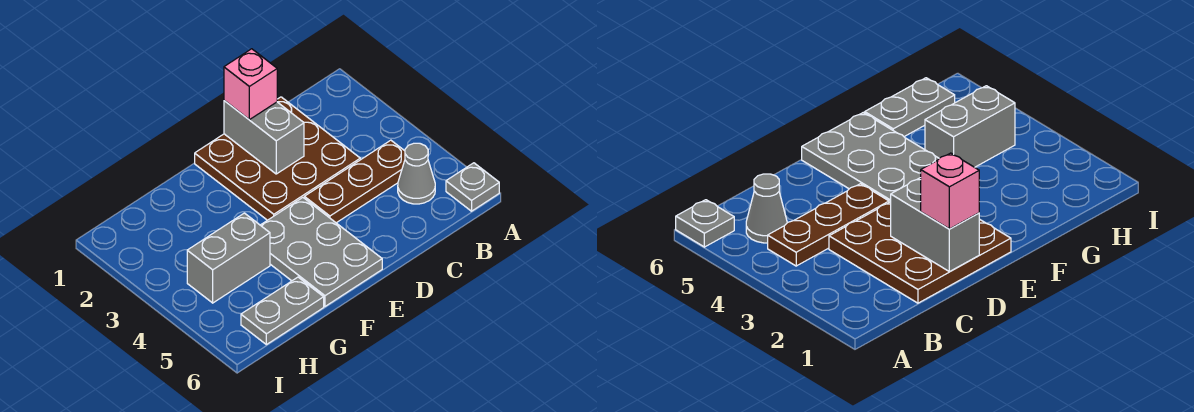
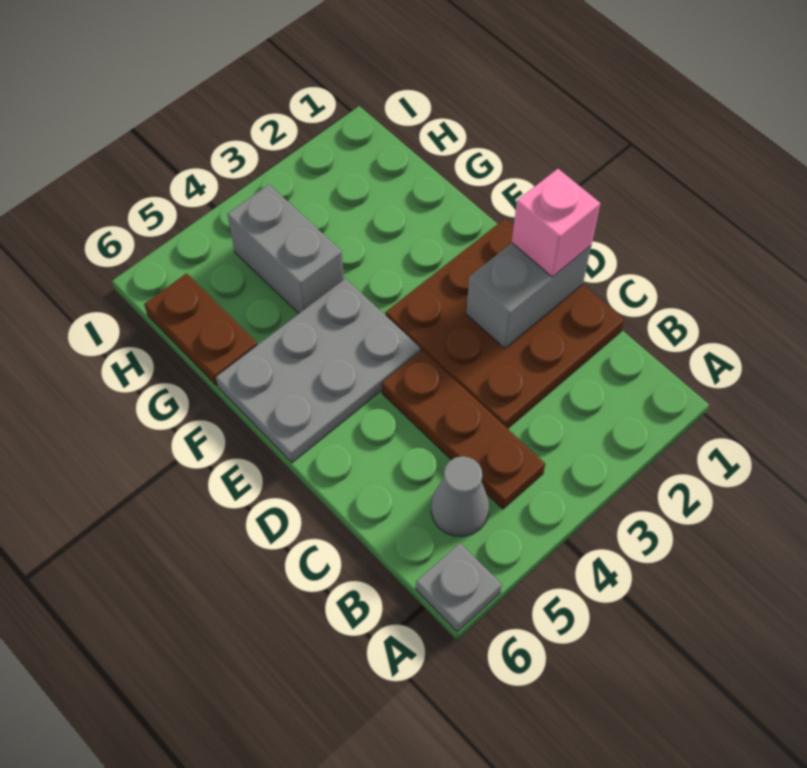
grey plate G6:H6 level 1 -> brown plate G6:H6 level 1

